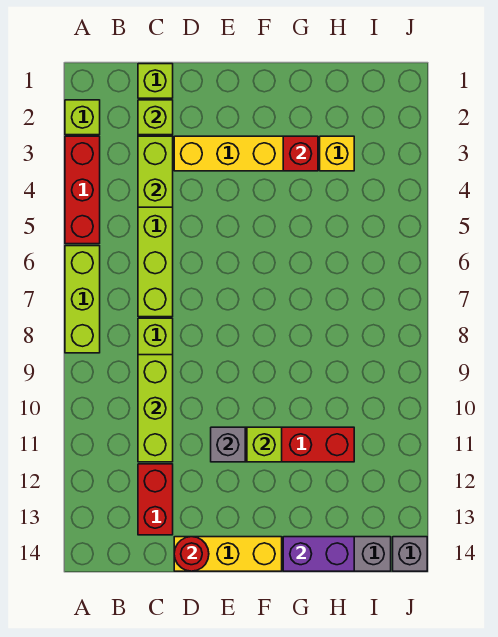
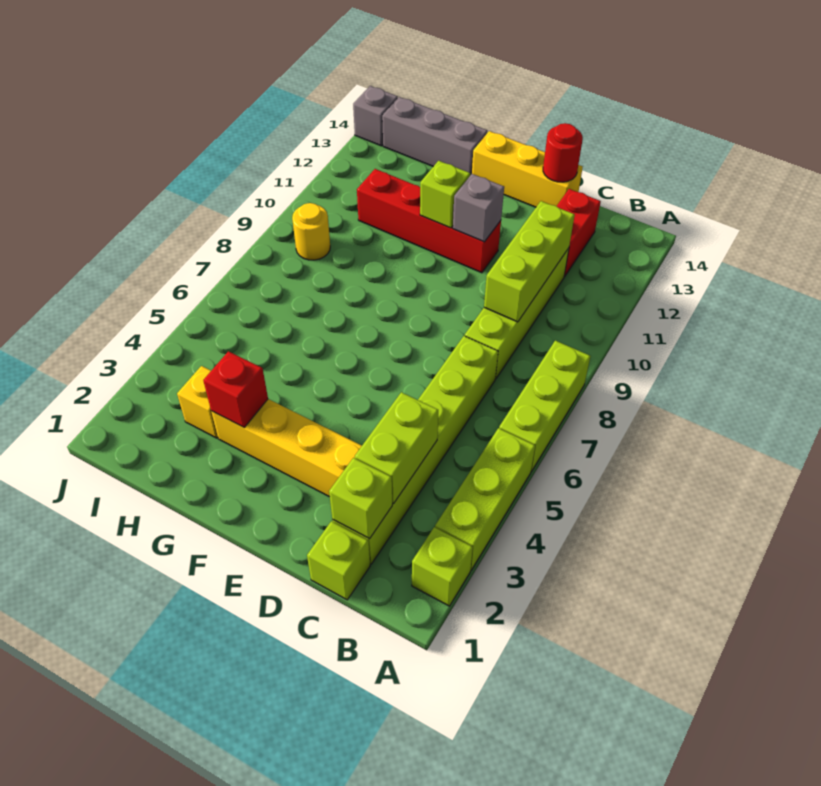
red brick A3:A5 level 1 -> lime brick A3:A5 level 1
purple brick G14:H14 level 2 -> none
none -> yellow round brick I9 level 1

